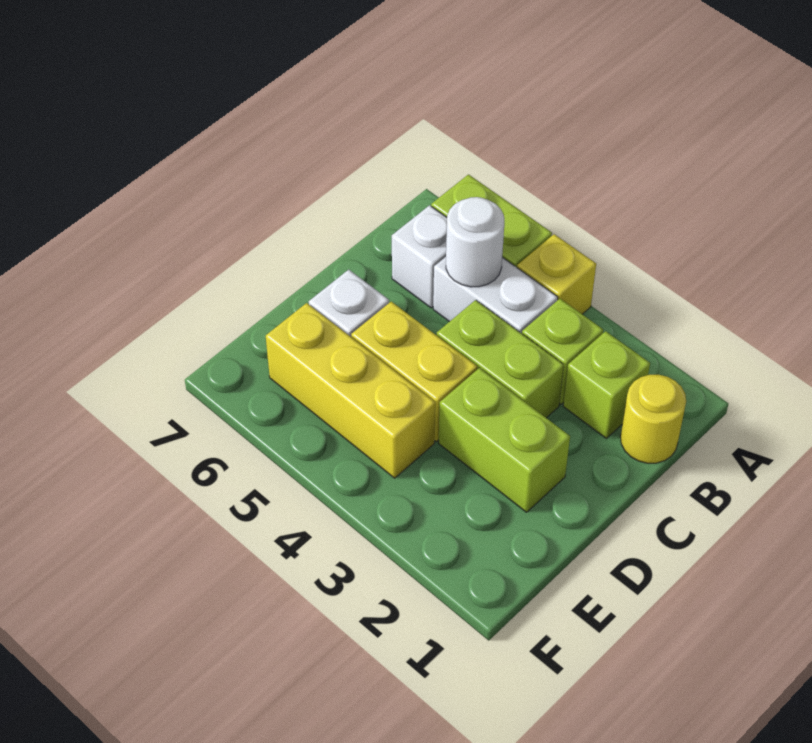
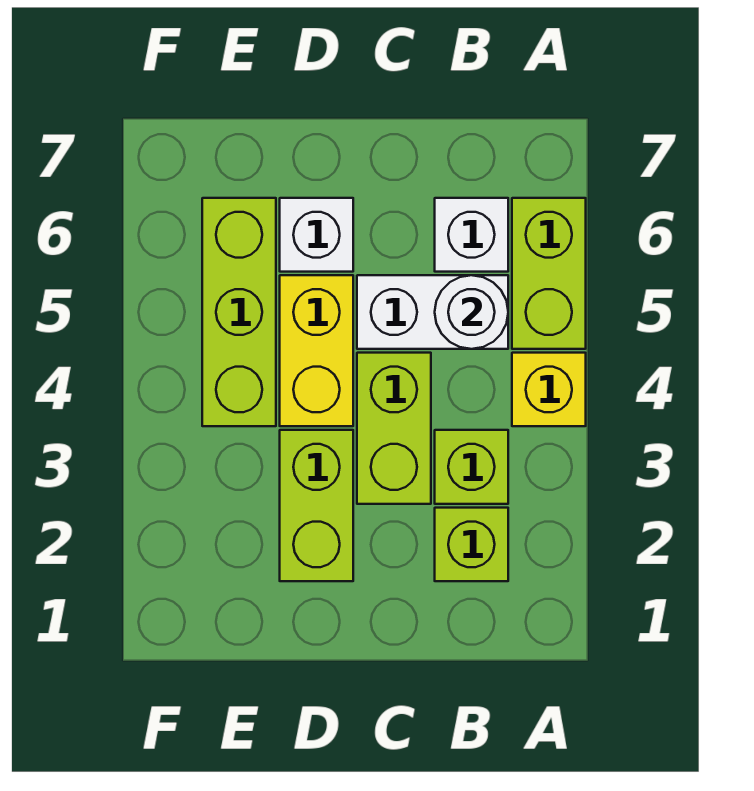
yellow round brick B1 level 1 -> none
white brick B4:B5 level 1 -> white brick B5:C5 level 1
yellow brick E4:E6 level 1 -> lime brick E4:E6 level 1

